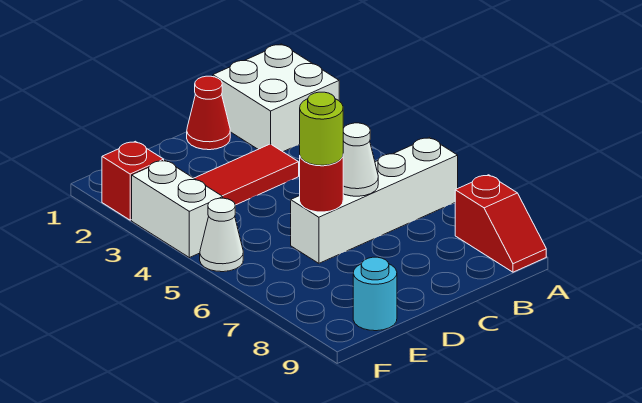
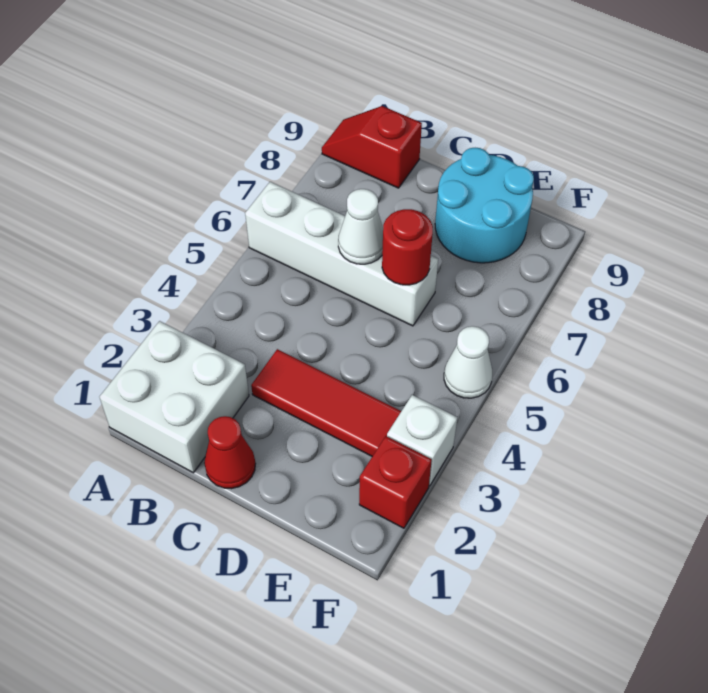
red slope A8:A9 level 1 top 8 -> red slope A9:B9 level 1 top B
lime round brick D6 level 3 -> none
cyan round brick E9 level 1 -> cyan round brick D8:E9 level 1
white brick F3:F4 level 1 -> white brick F3 level 1

